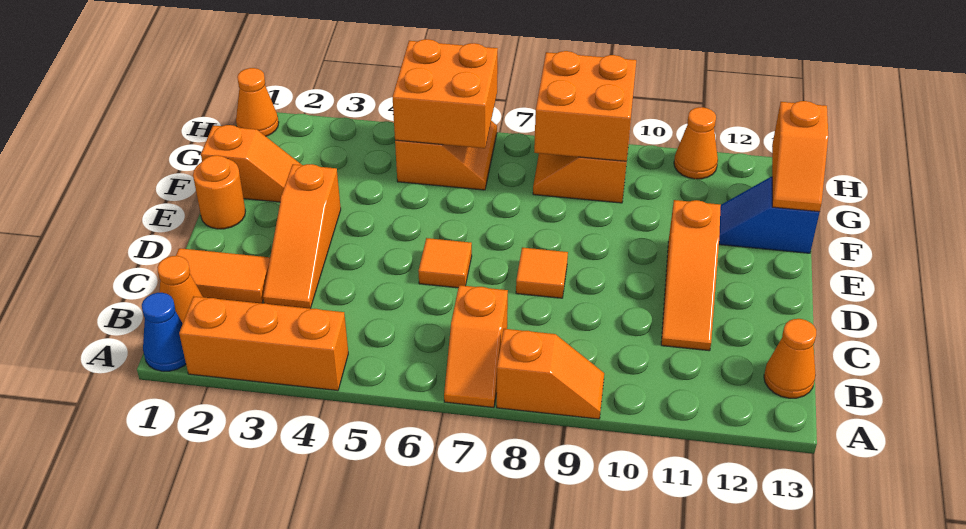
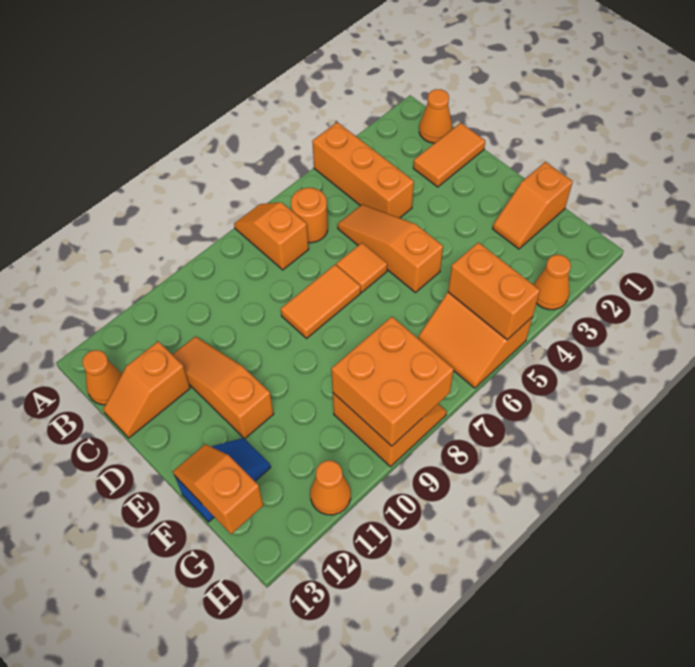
blue cone A1 level 1 -> none
orange brick A2:A4 level 1 -> orange brick A4:C4 level 1
orange slope A8:A9 level 1 top 8 -> orange slope C12:C13 level 1 top 12
orange slope C3:E3 level 1 top E -> orange slope C5:E5 level 1 top E
orange tile D8 level 1 -> orange tile D7:D8 level 1
orange round brick E1 level 1 -> orange round brick B6 level 1
orange brick G5:H6 level 2 -> orange brick G5:H5 level 2
orange cone H1 level 1 -> orange cone H3 level 1

